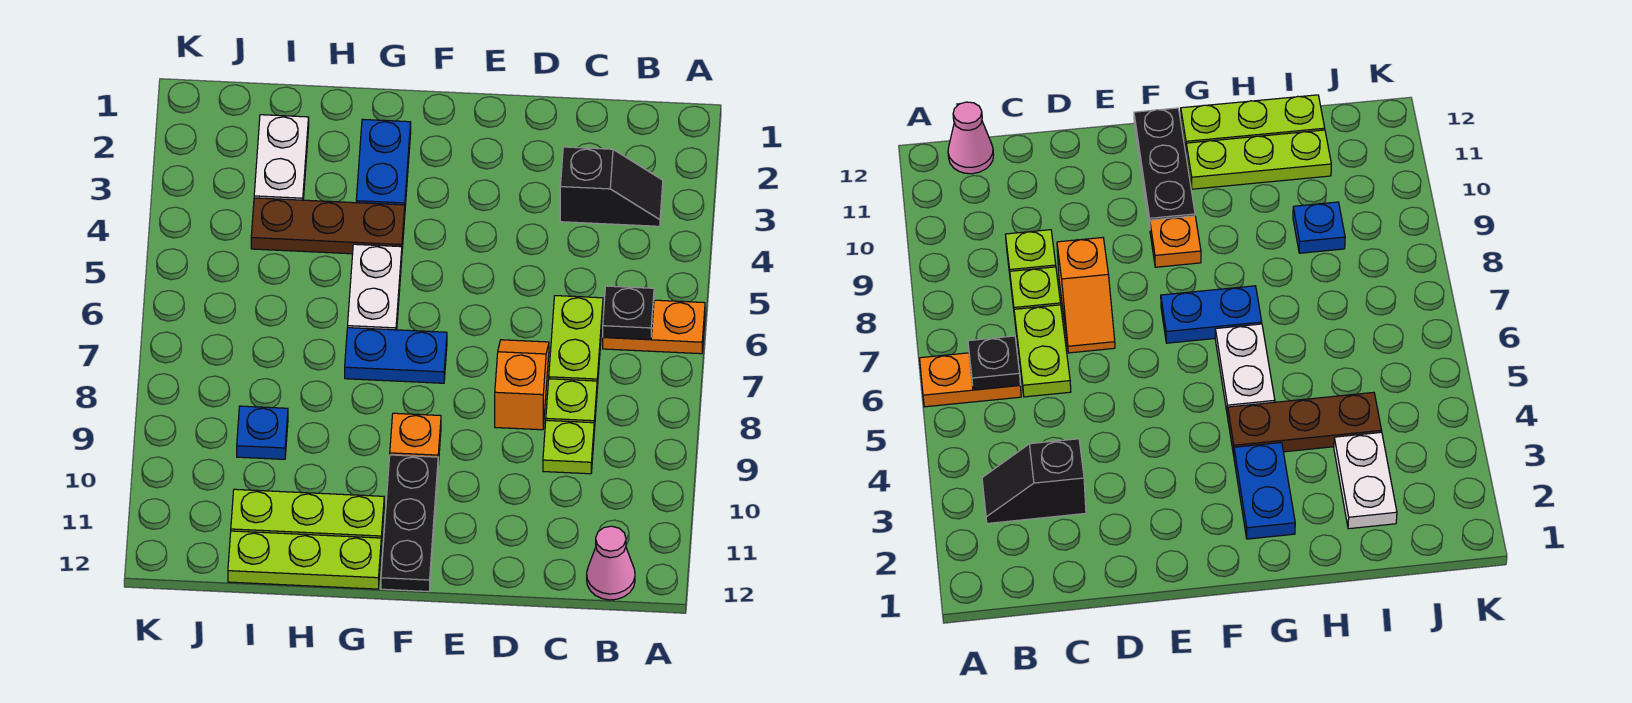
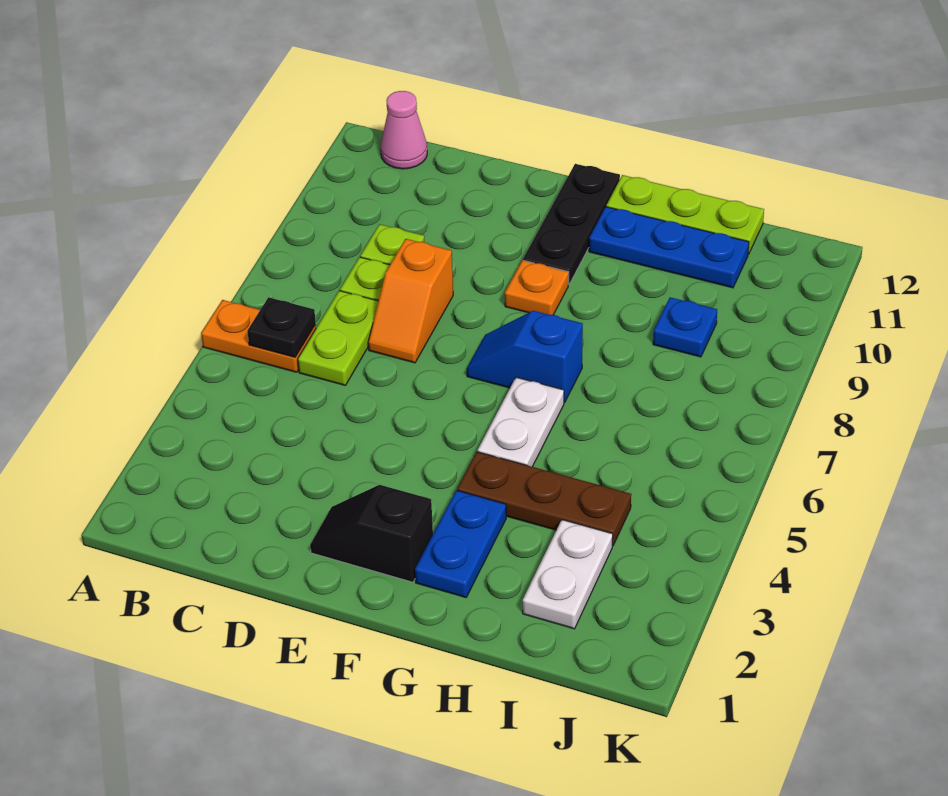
black slope B3:C3 level 1 top C -> black slope E2:F2 level 1 top F
blue plate F7:G7 level 1 -> blue slope F7:G7 level 1 top G
lime plate G11:I11 level 1 -> blue plate G11:I11 level 1

